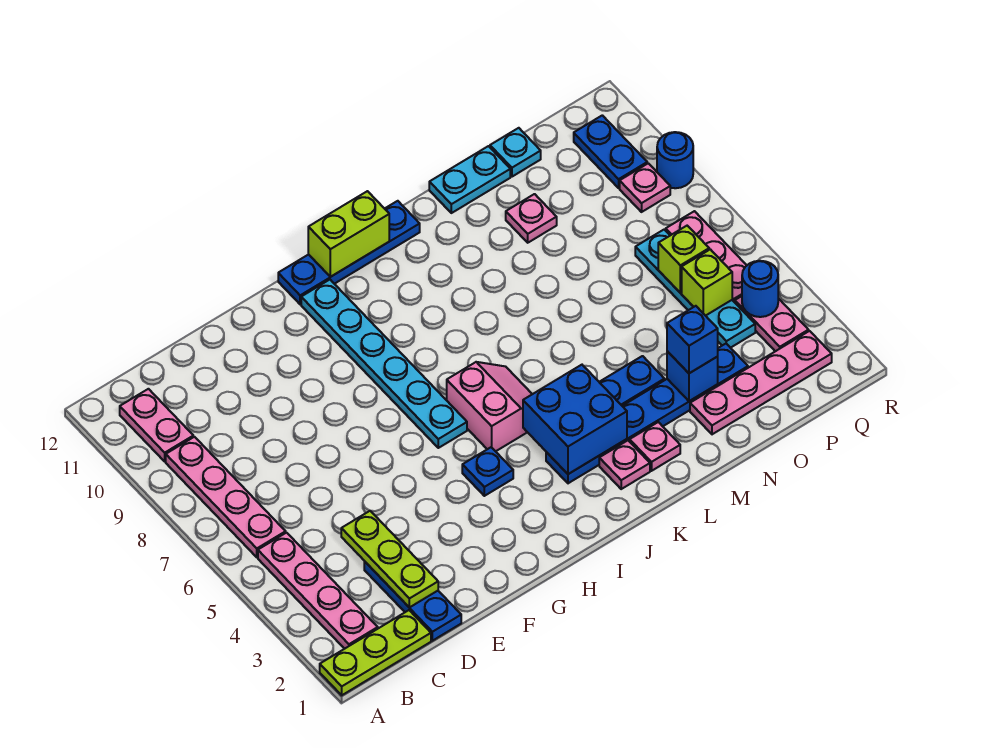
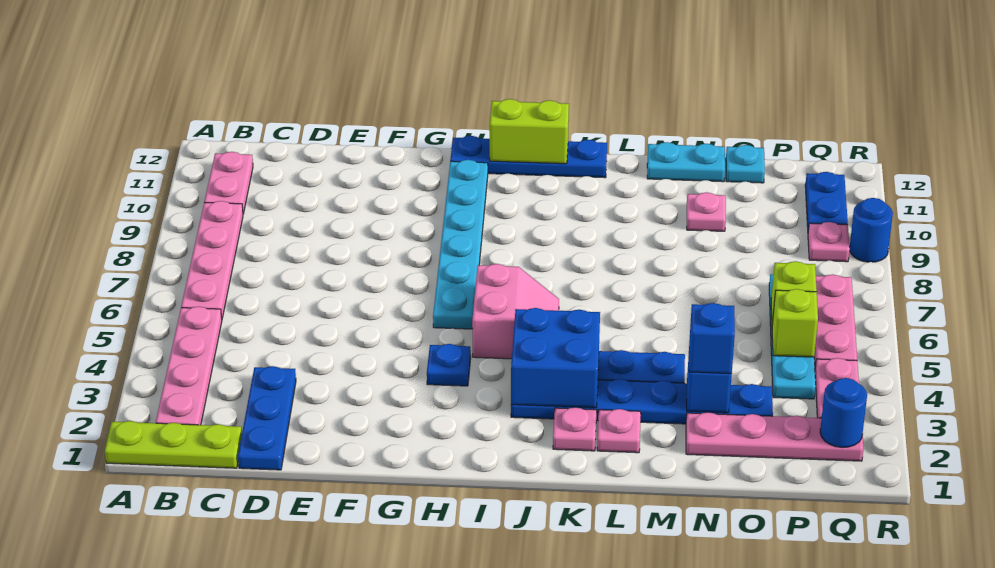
lime plate D2:D4 level 2 -> none
blue round brick Q4 level 2 -> blue round brick Q2 level 2

